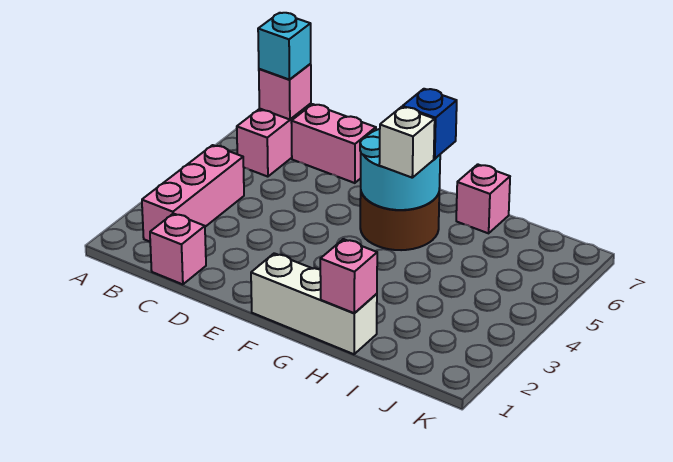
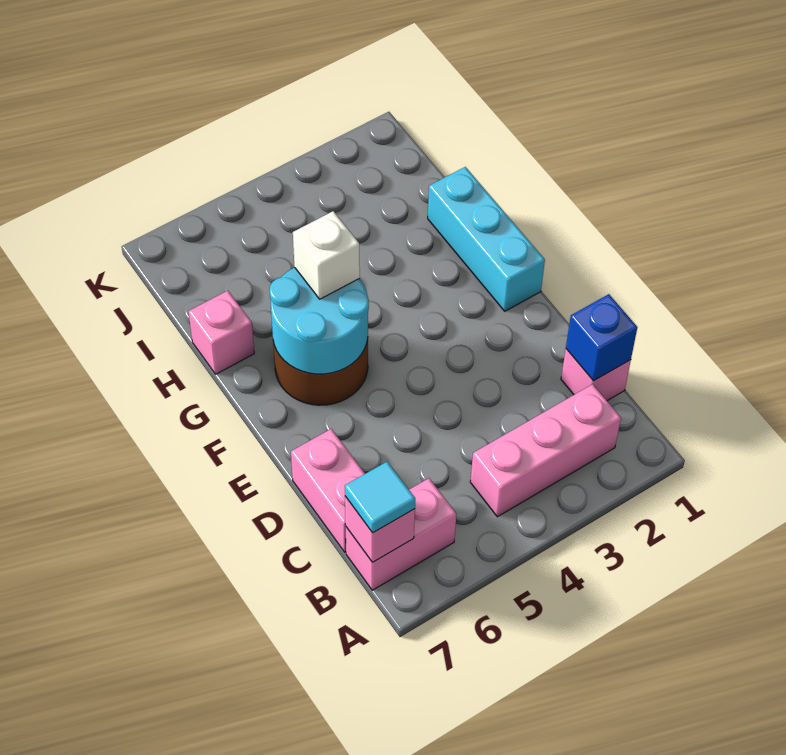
cyan brick B7 level 3 -> cyan tile B7 level 3
white brick F1:H1 level 1 -> cyan brick F1:H1 level 1
blue brick G6 level 3 -> blue brick C1 level 2
pink brick H1 level 2 -> none

